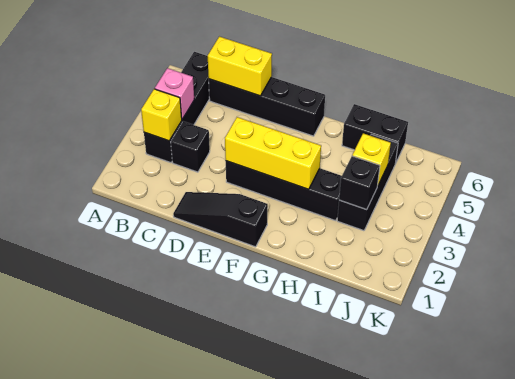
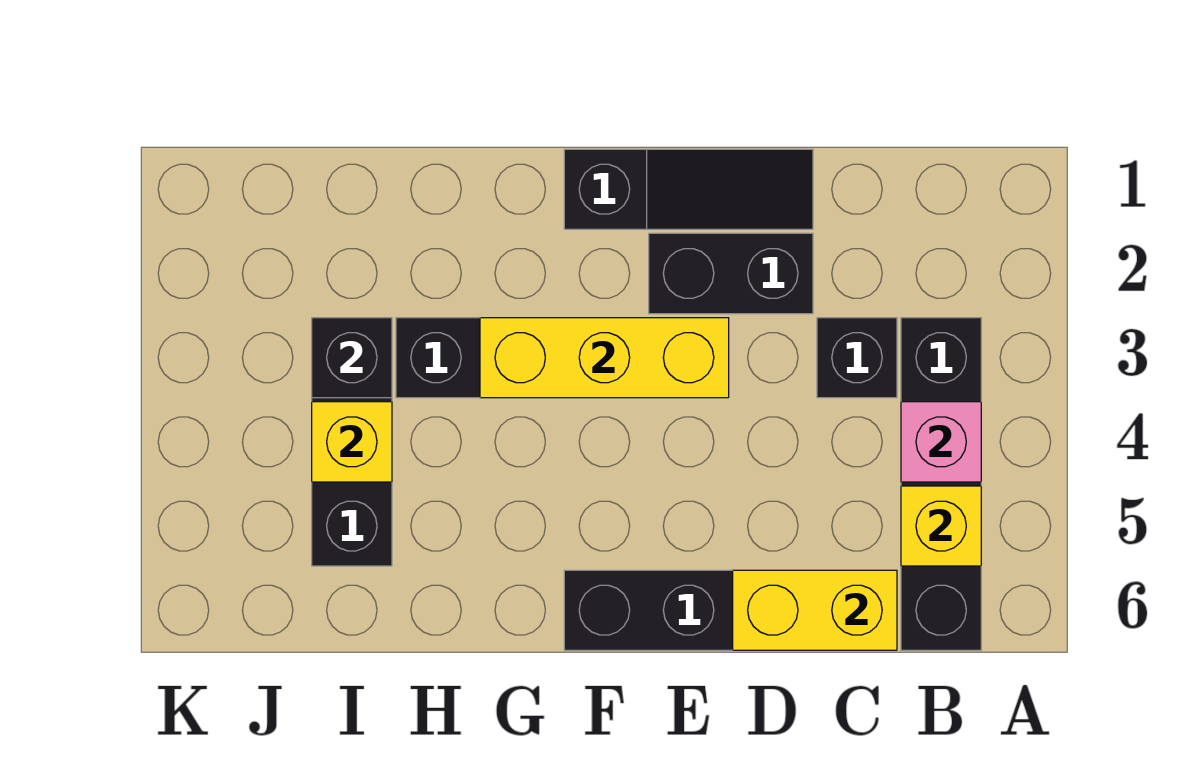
yellow brick B3 level 2 -> yellow brick B5 level 2
black brick H6:I6 level 1 -> black brick D2:E2 level 1

